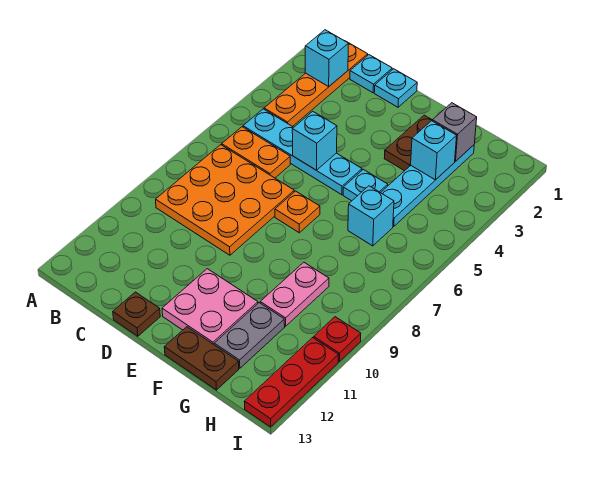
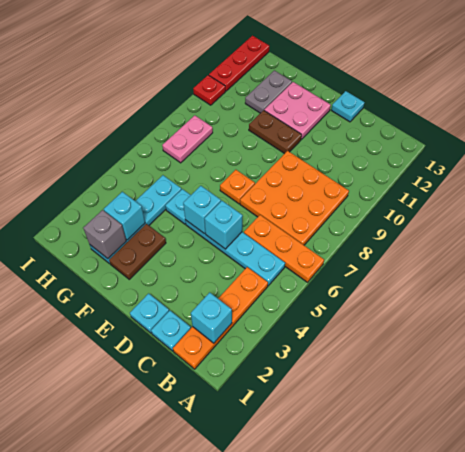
orange plate B6:C6 level 1 -> orange plate A6:C6 level 1
brown plate D13 level 1 -> cyan plate D13 level 1
brown plate F13:G13 level 1 -> brown plate E10:F10 level 1
cyan brick G6 level 1 -> cyan brick E5 level 2
pink plate G9:G10 level 1 -> pink plate H7:H8 level 1

